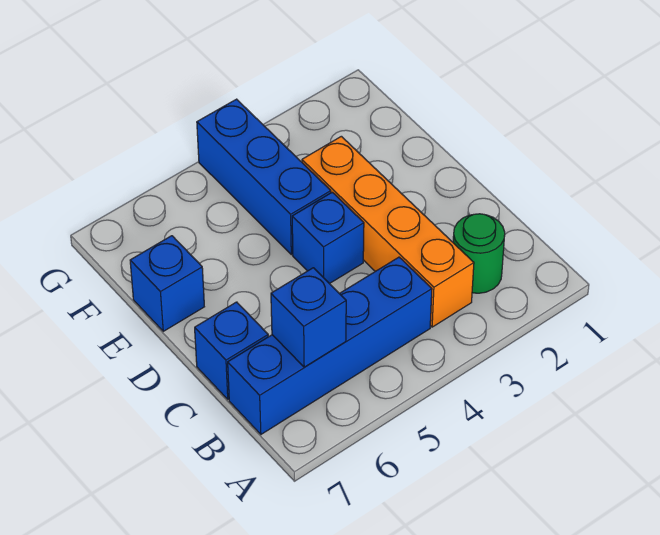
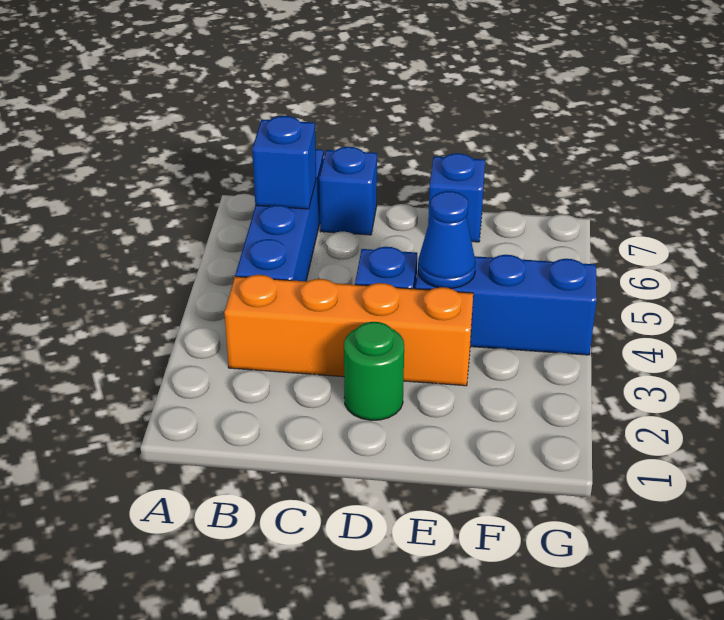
green round brick B2 level 1 -> green round brick D2 level 1
none -> blue cone E4 level 2

